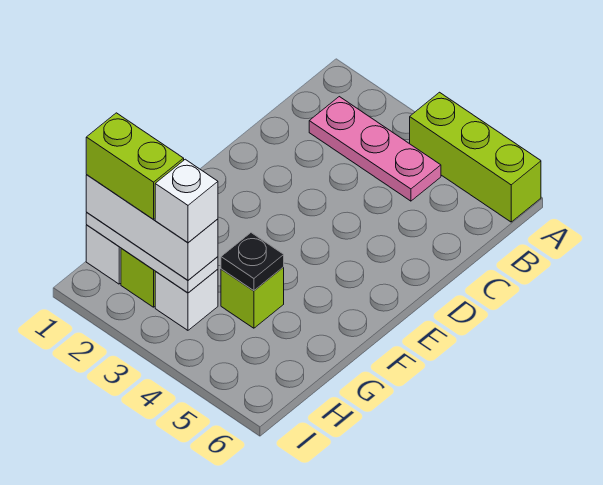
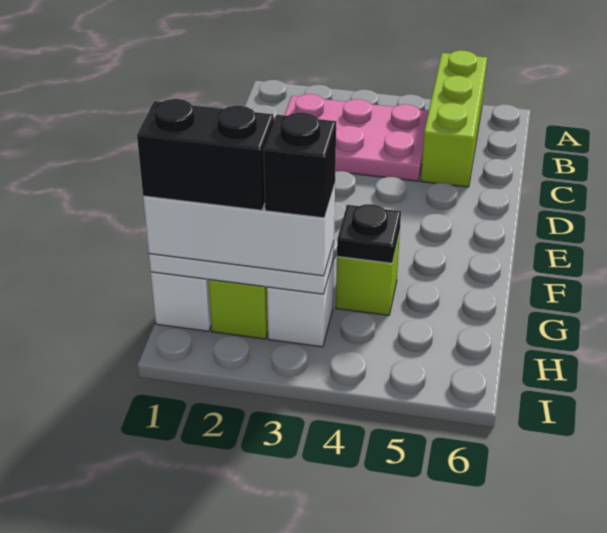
lime brick A4:A6 level 1 -> lime brick A5:C5 level 1
pink plate B2:B4 level 1 -> pink plate B2:C4 level 1
lime brick H1:H2 level 4 -> black brick H1:H2 level 4
white brick H3 level 4 -> black brick H3 level 4

